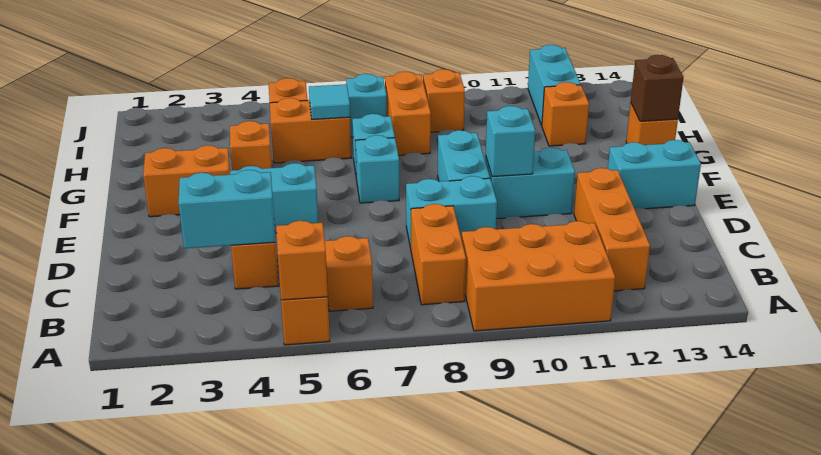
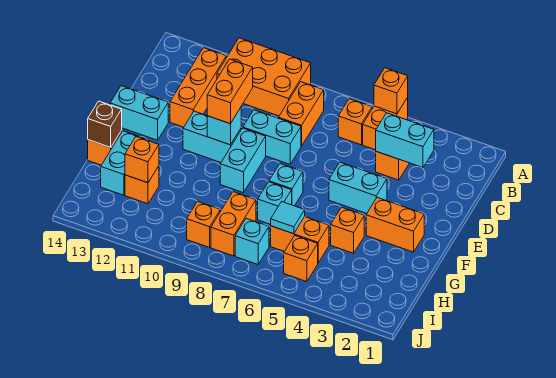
none -> orange brick D10:E10 level 3
none -> orange brick H12 level 2
cyan brick I12:J12 level 1 -> cyan brick G13:H13 level 1

